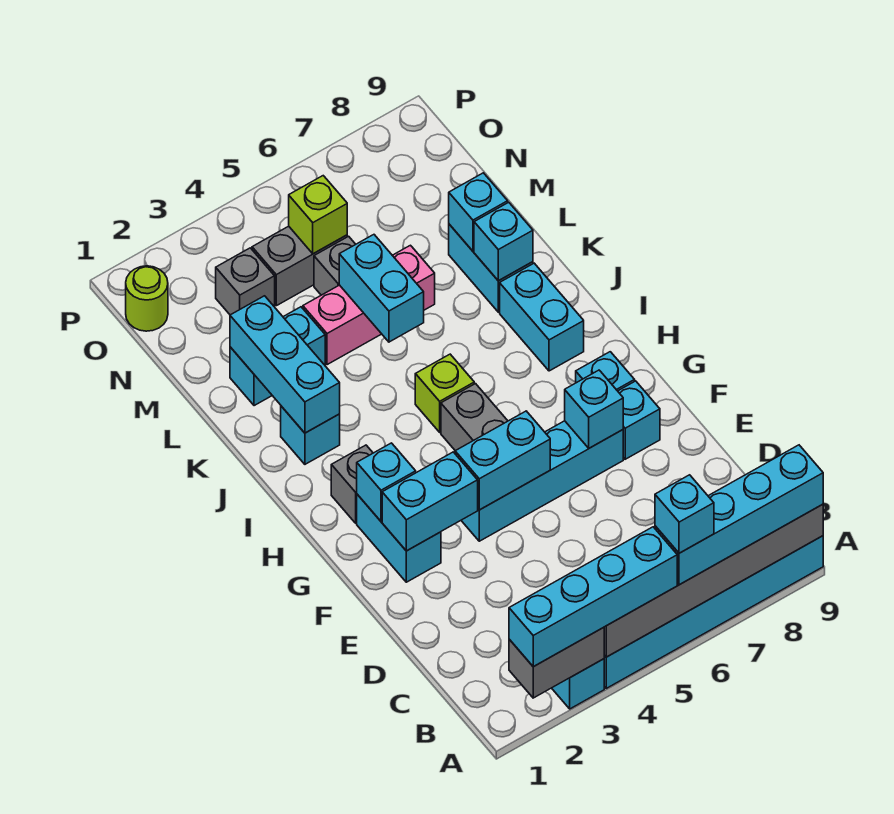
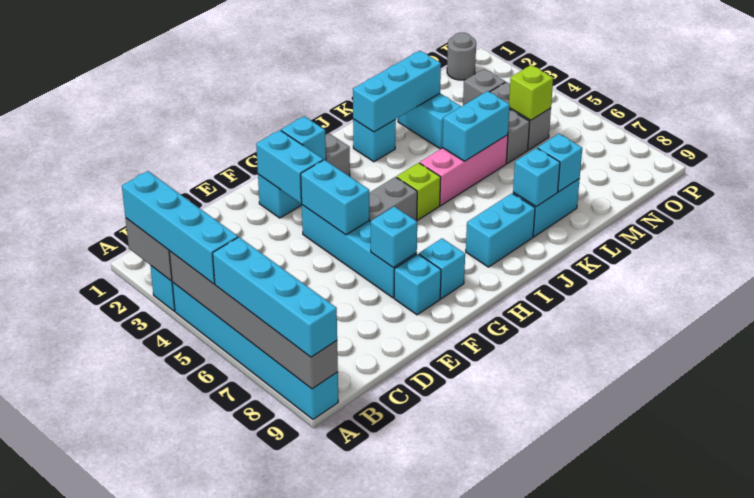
cyan brick A6 level 4 -> none
pink brick L4:L6 level 1 -> pink brick J5:L5 level 1
lime round brick O1 level 1 -> grey round brick O1 level 1

